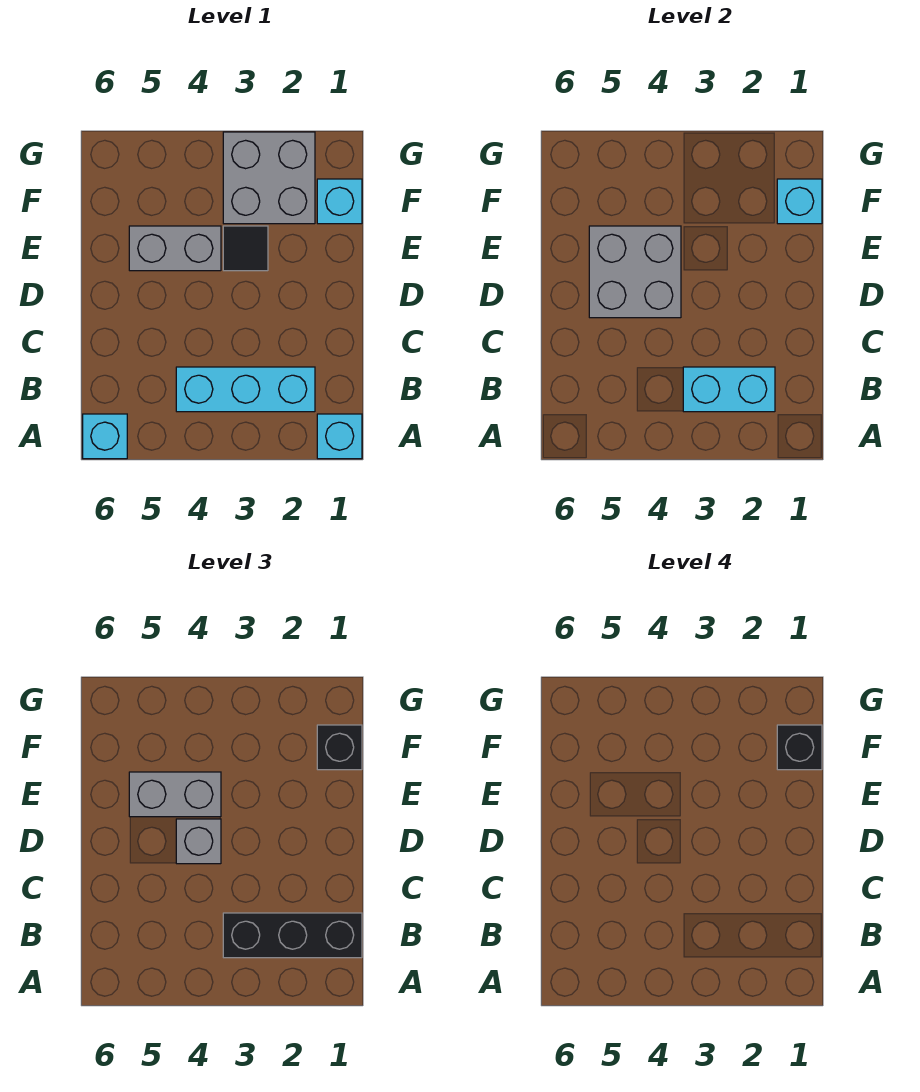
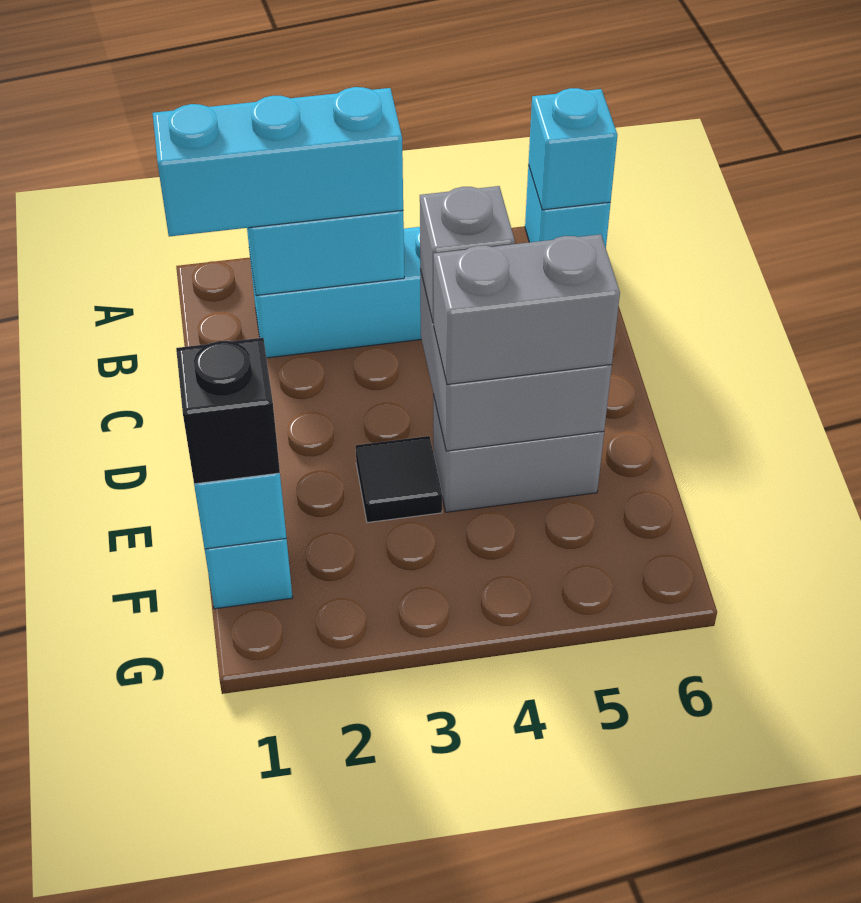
cyan brick A1 level 1 -> cyan brick A6 level 2
black brick B1:B3 level 3 -> cyan brick B1:B3 level 3
black brick F1 level 4 -> none
grey brick F2:G3 level 1 -> none

